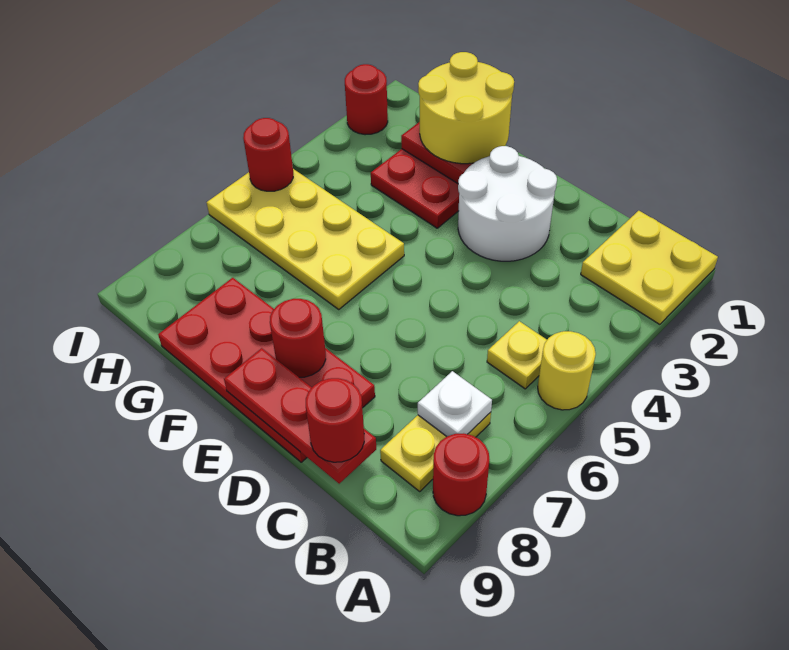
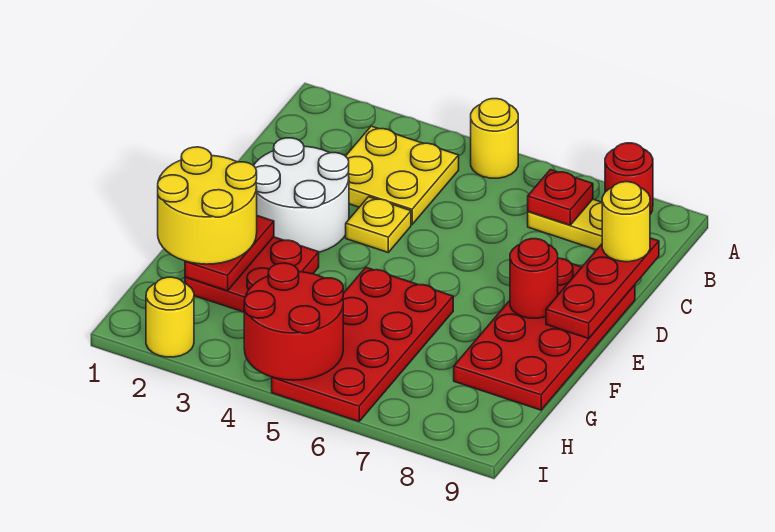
yellow plate A1:B2 level 1 -> yellow plate B3:C4 level 1
yellow plate B5 level 1 -> yellow plate D4 level 1
white plate B7 level 2 -> red plate B7 level 2
red round brick C9 level 3 -> yellow round brick C9 level 3
yellow plate F5:I6 level 1 -> red plate F5:I6 level 1
red round brick I2 level 1 -> yellow round brick I2 level 1
red round brick I5 level 2 -> red round brick H4:I5 level 2

